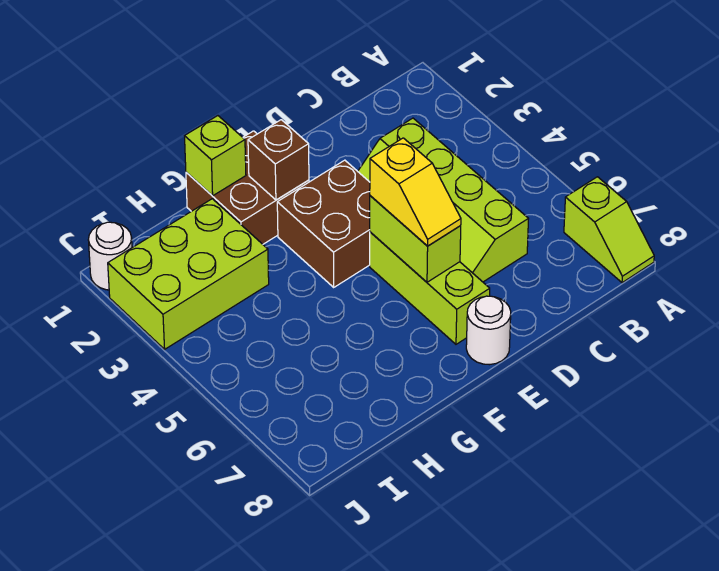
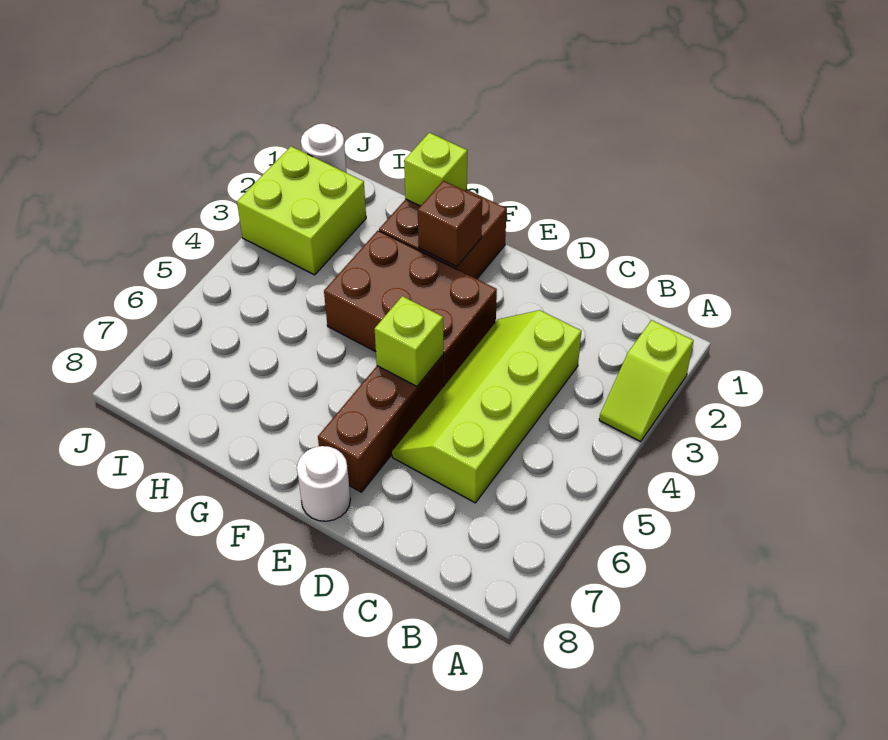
lime slope A7:A8 level 1 top 7 -> lime slope A2:A3 level 1 top 2
brown brick E3:F4 level 1 -> brown brick E3:G4 level 1
lime brick E5:E7 level 1 -> brown brick E5:E7 level 1
lime brick E5:E6 level 2 -> lime brick E5 level 2
yellow slope E5:E6 level 3 top 5 -> none
lime brick H2:J3 level 1 -> lime brick I2:J3 level 1

